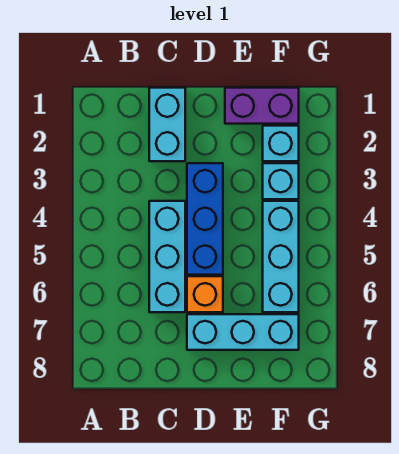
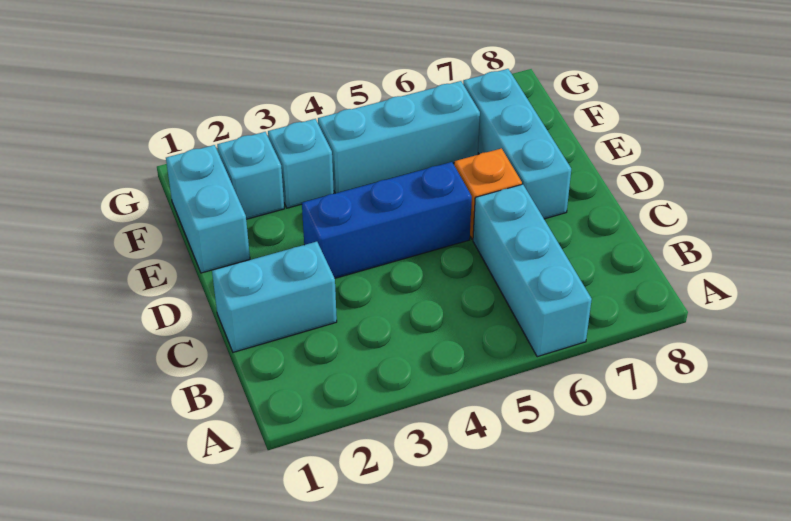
cyan brick C4:C6 level 1 -> cyan brick A6:C6 level 1
purple brick E1:F1 level 1 -> cyan brick E1:F1 level 1

